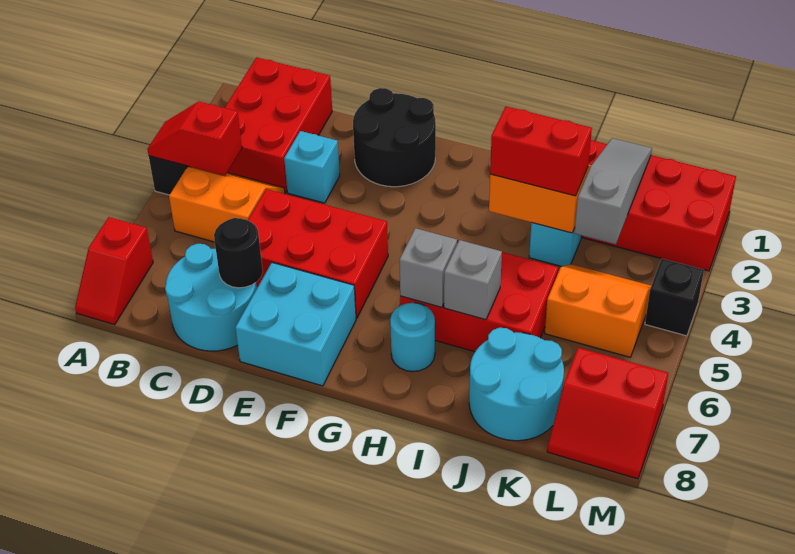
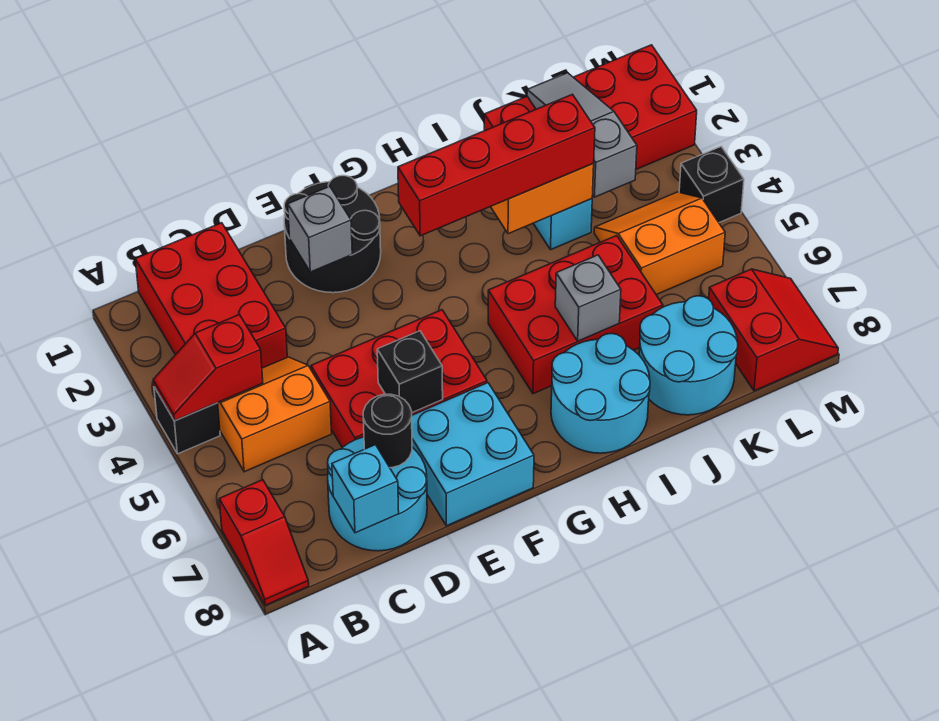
cyan brick D3 level 1 -> cyan brick C8 level 2
none -> black brick E6 level 2
grey brick H6 level 2 -> grey brick E2 level 2
cyan round brick H7 level 1 -> cyan round brick H7:I8 level 1
red brick I3:J3 level 3 -> red brick G3:J3 level 3
red slope L7:M8 level 1 top 7 -> red slope L7:M8 level 1 top L

